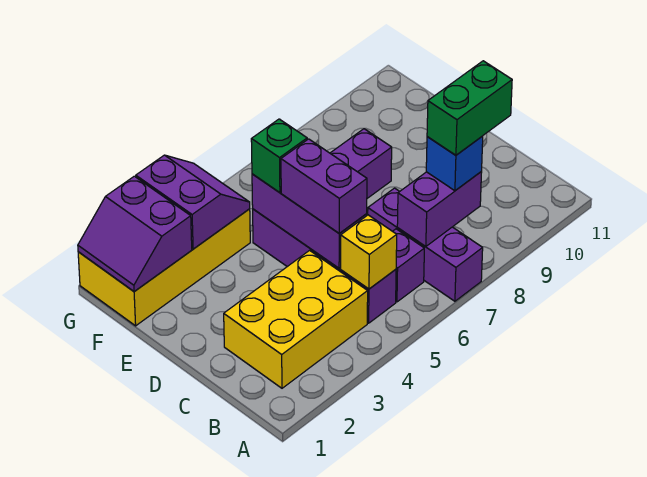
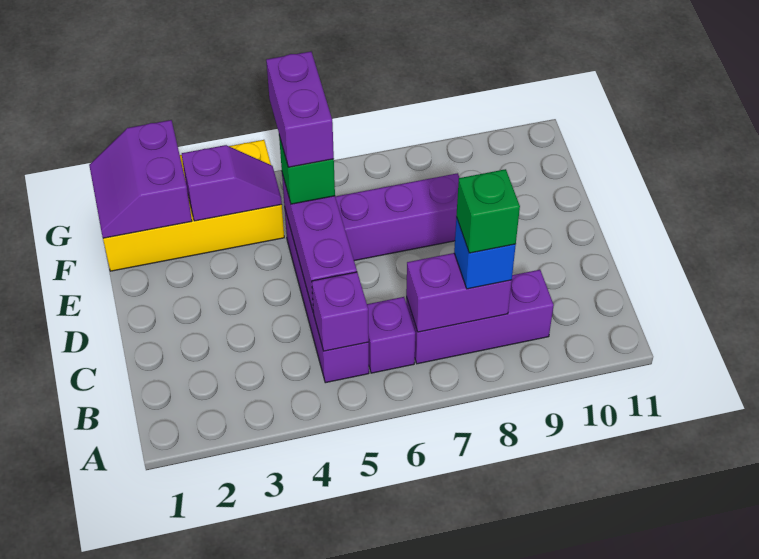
purple brick A7:C7 level 1 -> purple brick B7:B9 level 1
yellow brick B2:C4 level 1 -> none
yellow brick B5 level 2 -> purple brick B5 level 2
green brick B8:B9 level 4 -> green brick B8 level 4
purple brick C5:D5 level 3 -> purple brick E5:F5 level 4
purple slope F3:G4 level 2 top 3 -> purple slope F3:F4 level 2 top 3

